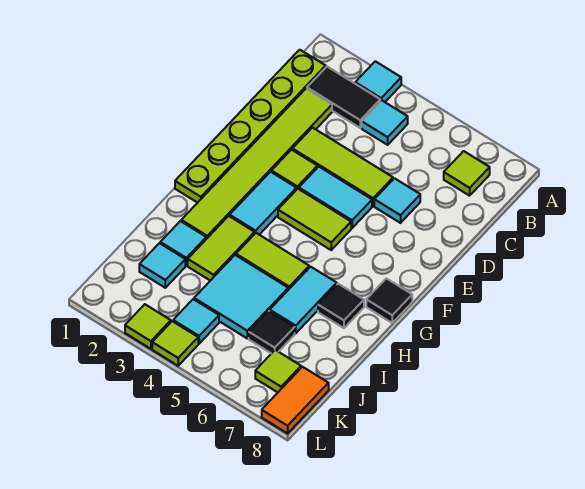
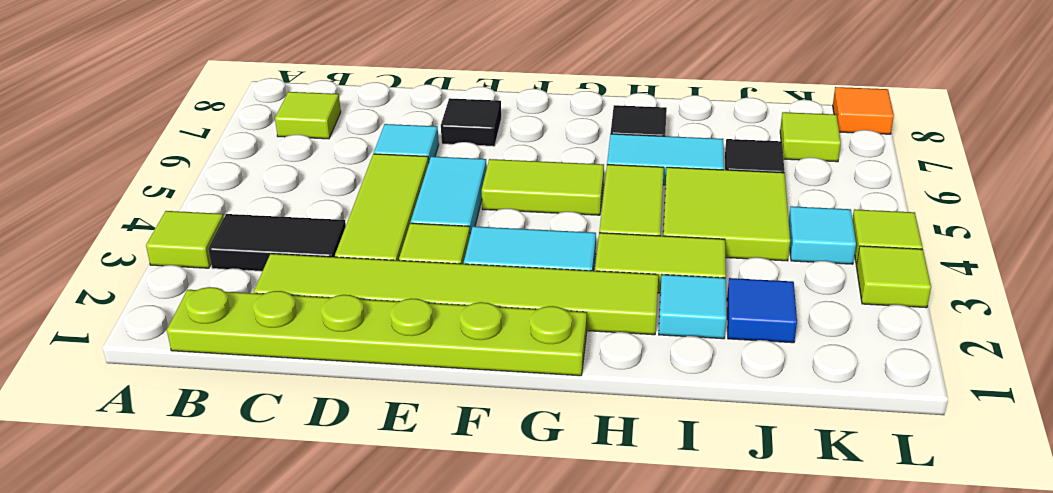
cyan tile A3 level 1 -> lime tile A3 level 1
black tile B2:B3 level 1 -> black tile B3:C3 level 1
cyan tile B4 level 1 -> none
lime tile F4:F5 level 1 -> lime tile F5:G5 level 1
black tile G8 level 1 -> black tile E7 level 1
cyan tile I4:J5 level 1 -> lime tile I4:J5 level 1
cyan tile J2 level 1 -> blue tile J2 level 1
orange tile K8:L8 level 1 -> orange tile L8 level 1

